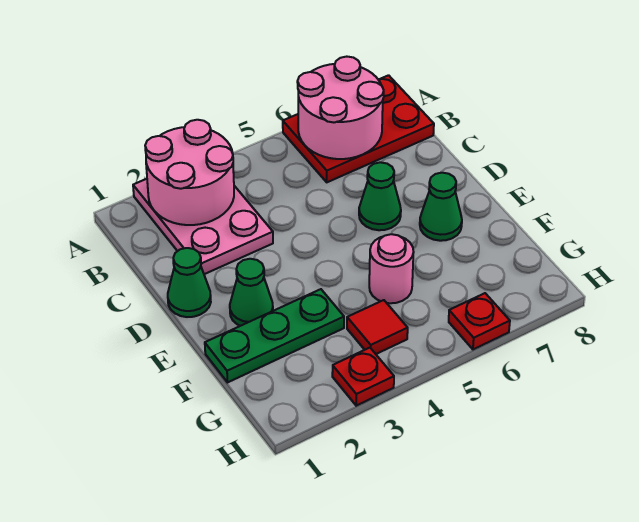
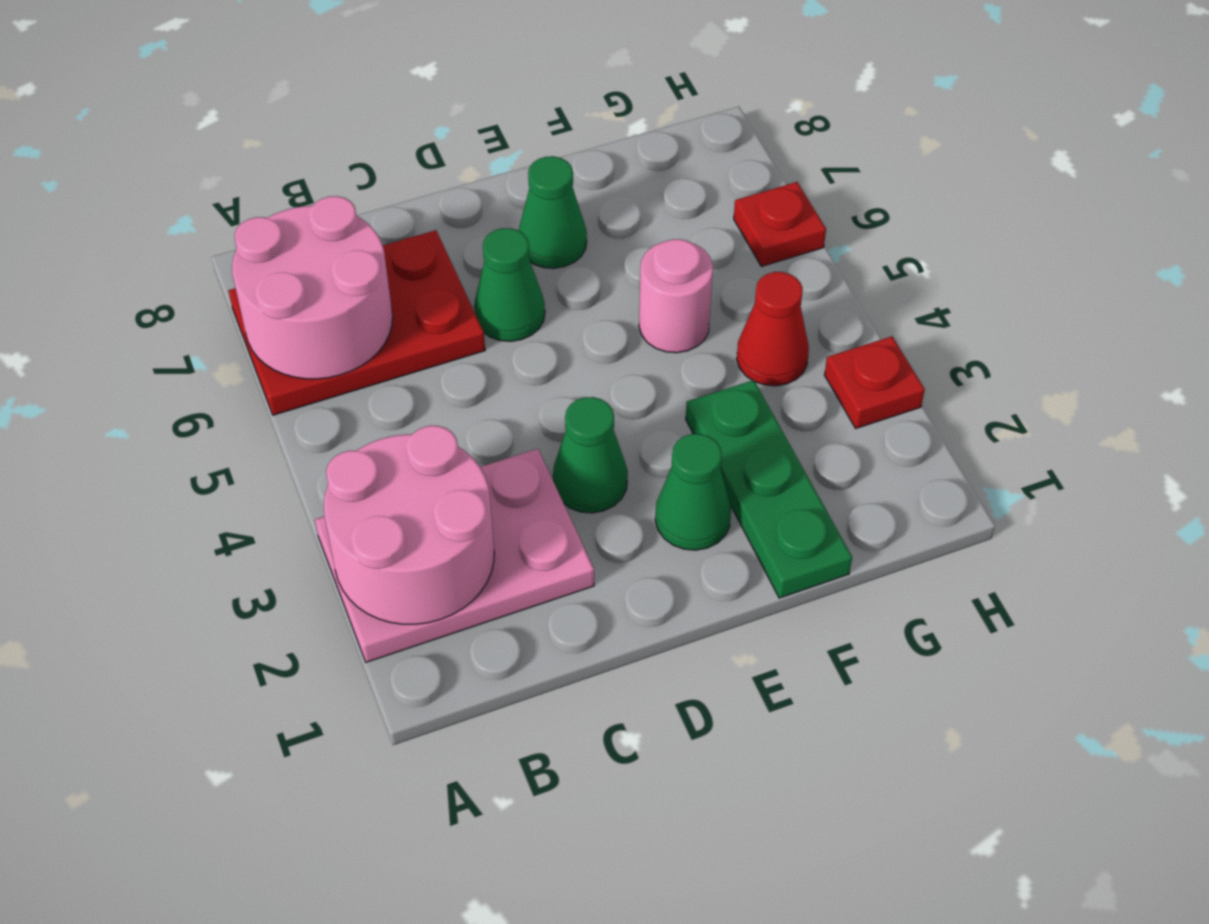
red plate A6:B8 level 1 -> red plate A6:C7 level 1
green cone D1 level 1 -> green cone D3 level 1
red tile G4 level 1 -> red cone G4 level 1

